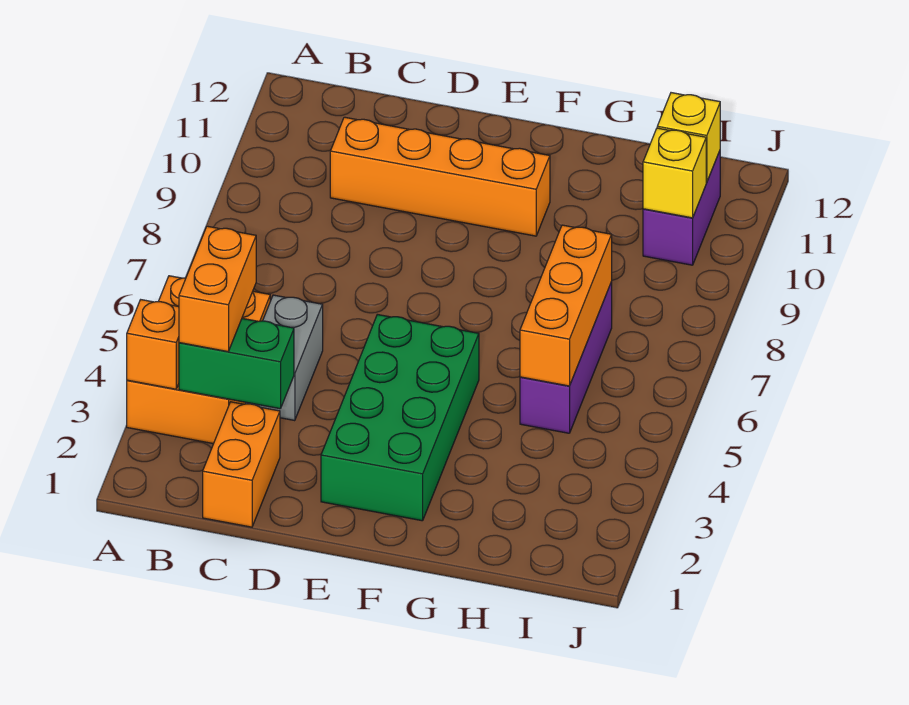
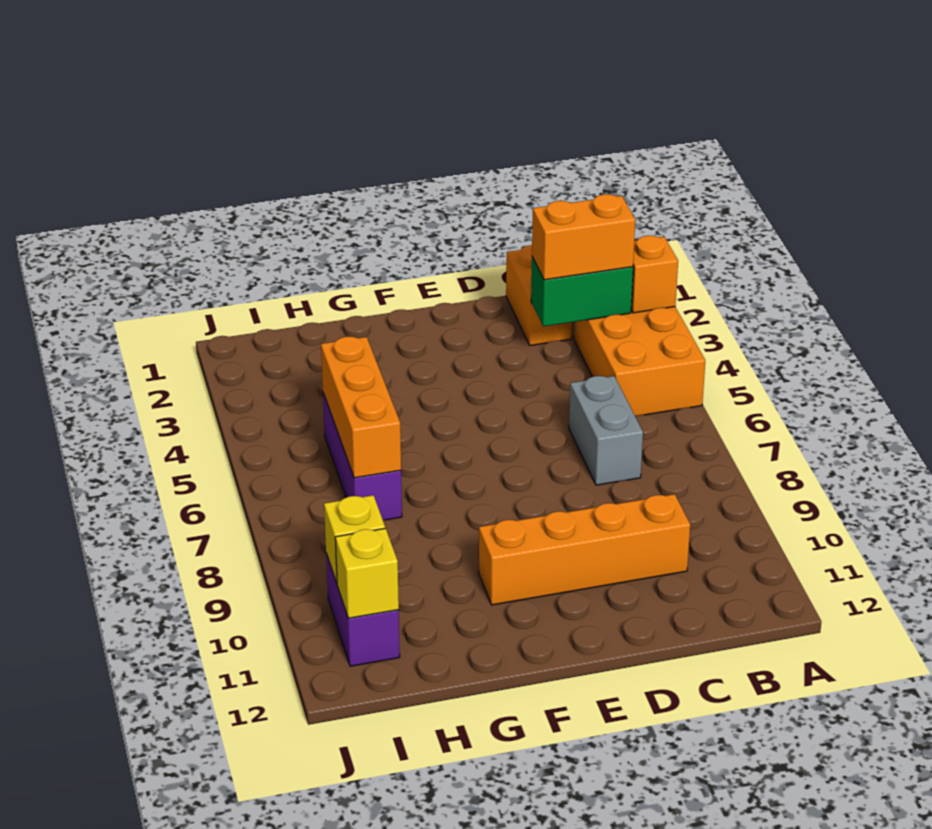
orange brick B3:B4 level 3 -> orange brick B3:C3 level 3
grey brick C4:C5 level 1 -> grey brick C6:C7 level 1
green brick E2:F5 level 1 -> none

